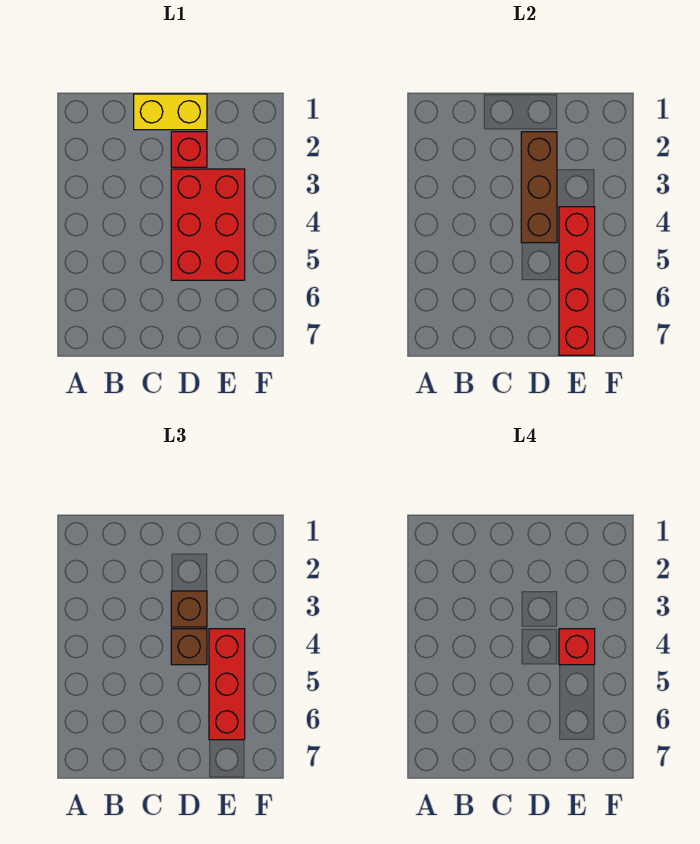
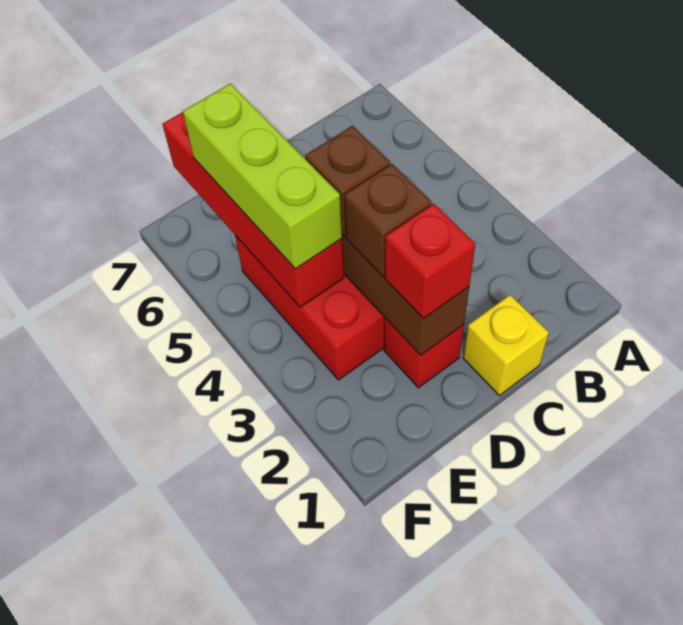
yellow brick C1:D1 level 1 -> yellow brick C1 level 1
red brick E4:E6 level 3 -> lime brick E4:E6 level 3
red brick E4 level 4 -> red brick D2 level 3

